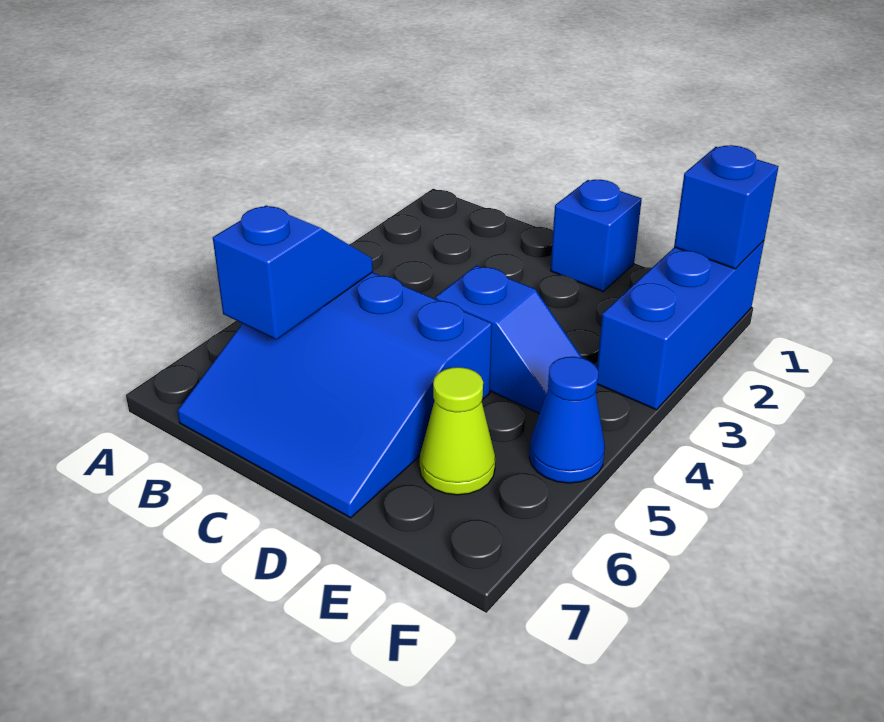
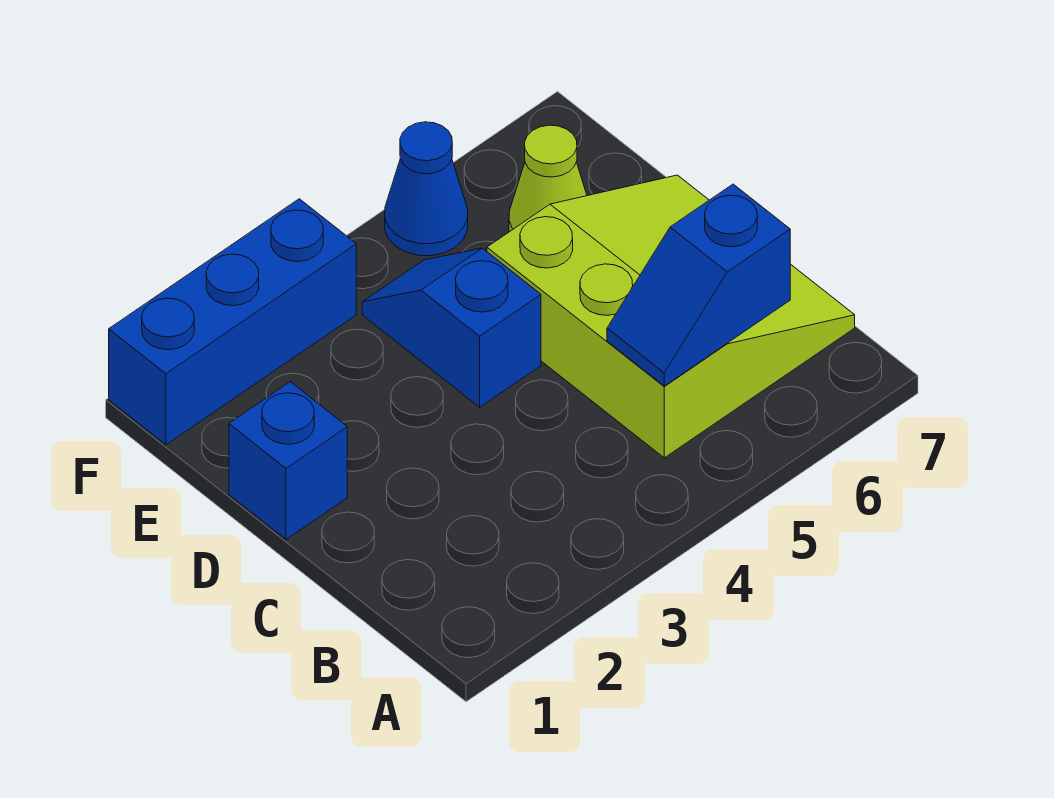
blue slope B5:D7 level 1 top 5 -> lime slope B5:D7 level 1 top 5
blue brick F1 level 2 -> none

